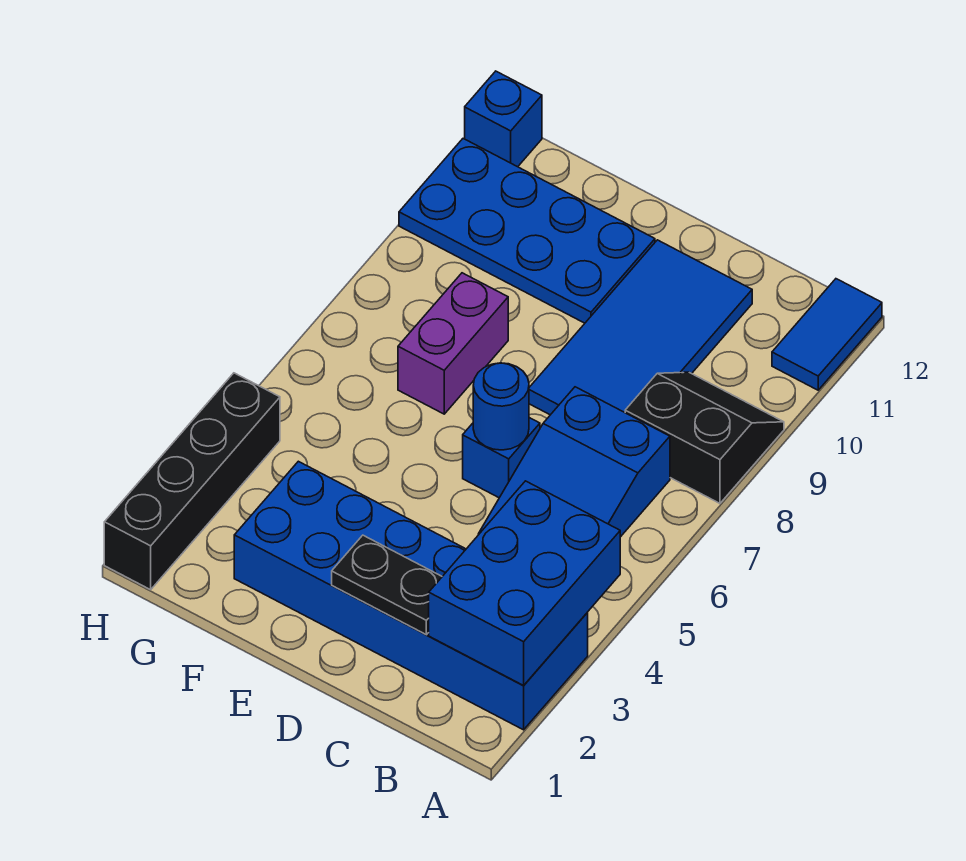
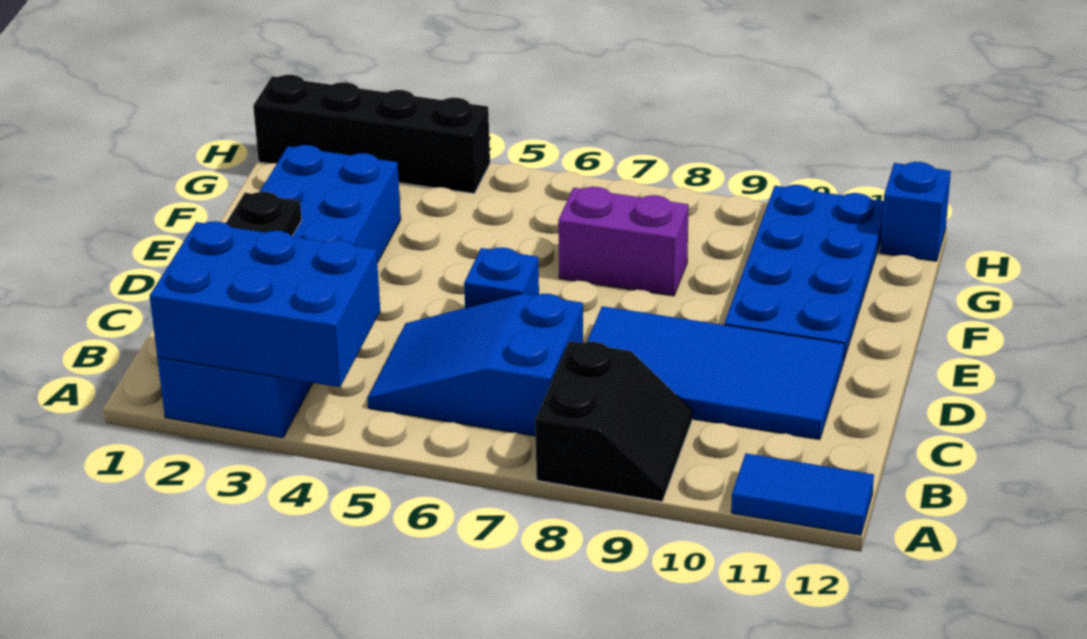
blue round brick D6 level 2 -> none

